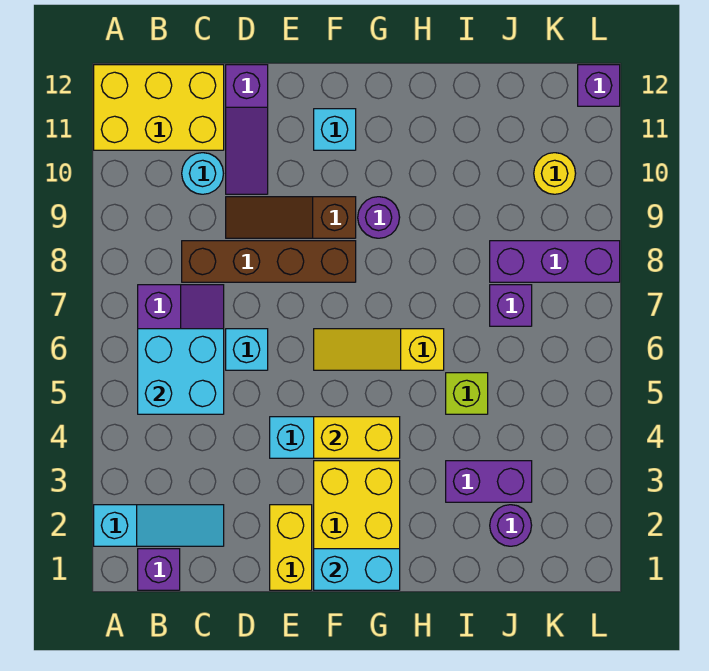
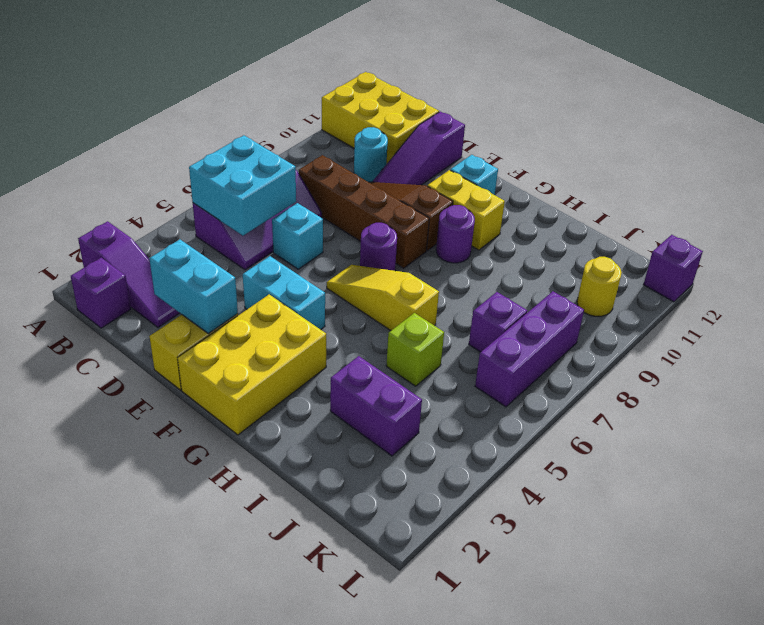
cyan slope A2:C2 level 1 top A -> purple slope A2:C2 level 1 top A
cyan brick F1:G1 level 2 -> cyan brick D2:E2 level 2
yellow brick F4:G4 level 2 -> yellow brick F10:G10 level 1
purple round brick J2 level 1 -> purple round brick F7 level 1
purple brick J8:L8 level 1 -> purple brick K6:K8 level 1

